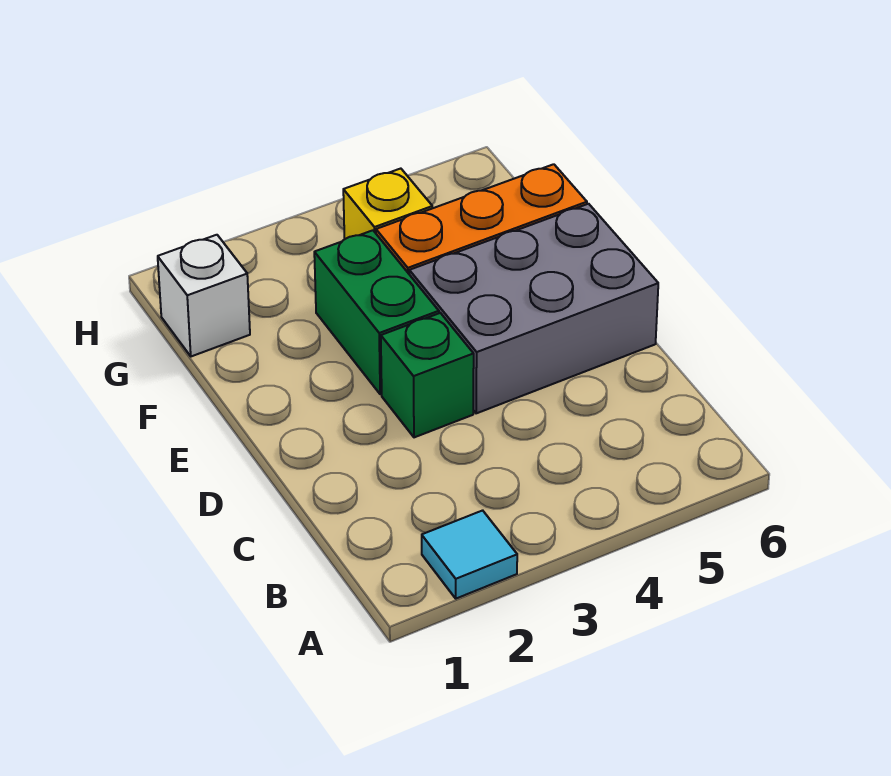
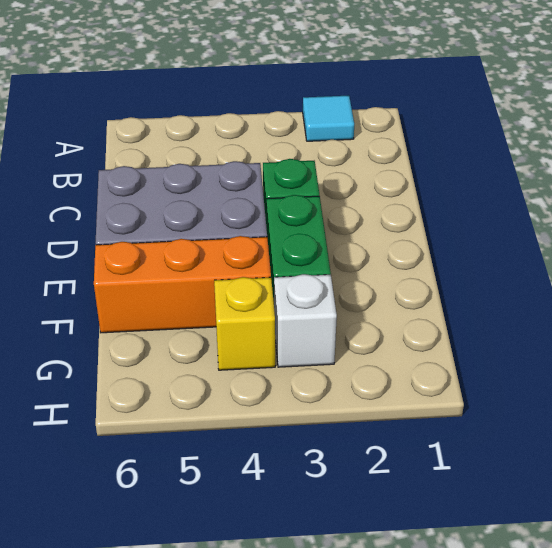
white brick G1 level 1 -> white brick G3 level 1

